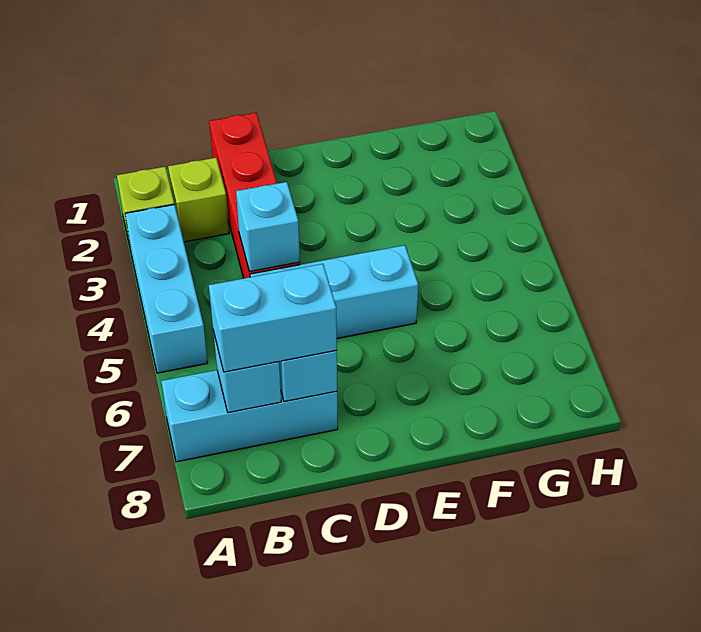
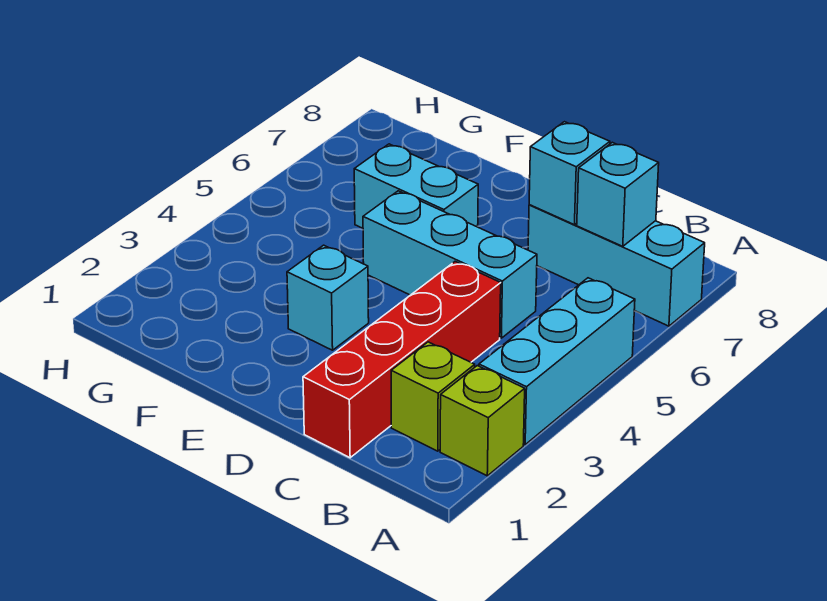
cyan brick B7:C7 level 3 -> cyan brick E6:F6 level 1
cyan brick C4 level 2 -> cyan brick E3 level 1

